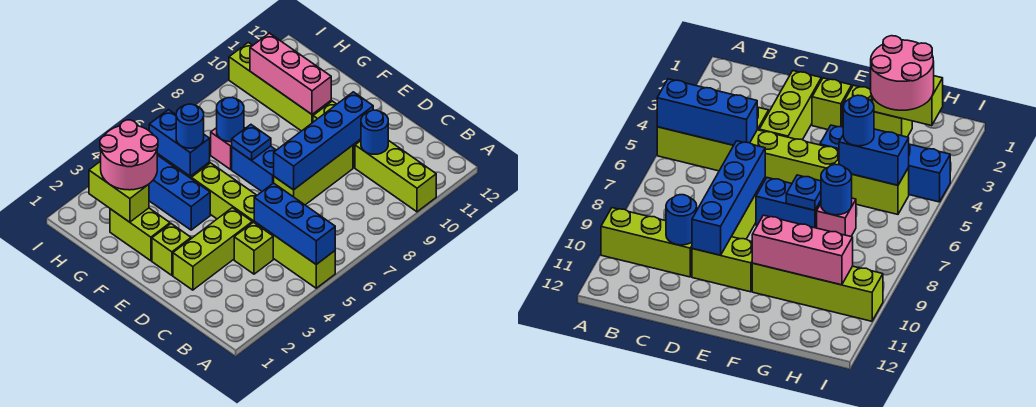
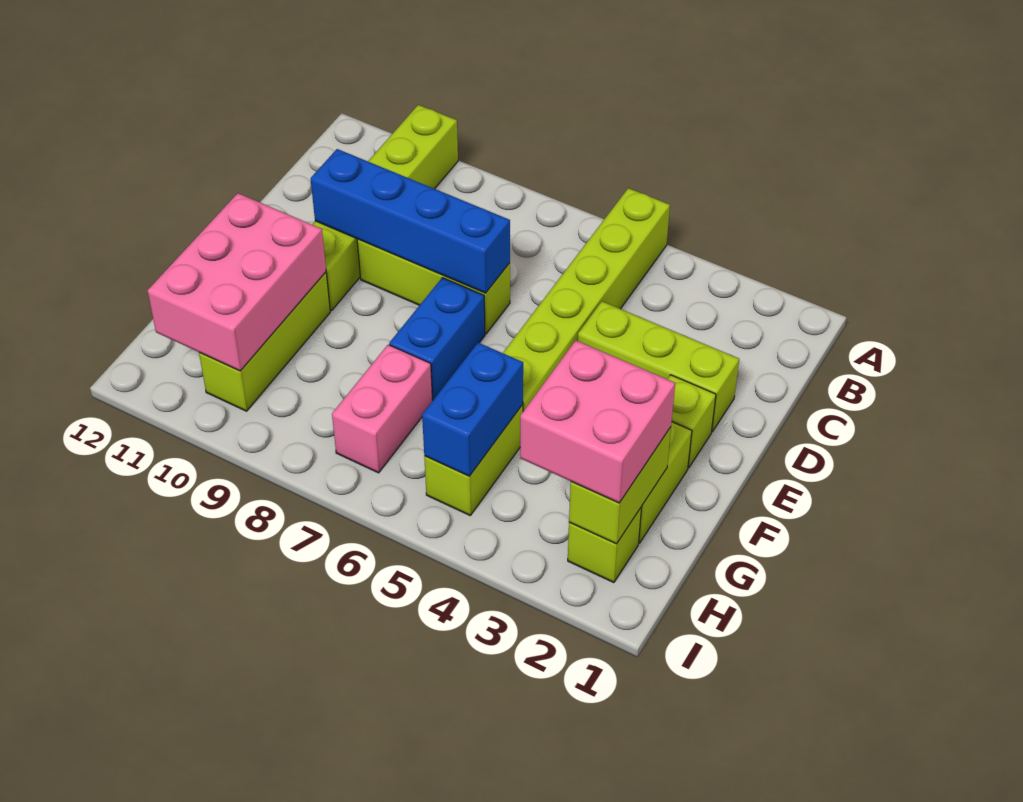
blue brick A5:C5 level 2 -> none
lime brick C4 level 1 -> lime brick H2 level 1
blue round brick C10 level 2 -> none
blue brick F4:I4 level 1 -> none
blue plate F7 level 2 -> none
lime brick F10:I10 level 1 -> lime brick F10:H10 level 1
pink brick F10:H10 level 2 -> pink brick F10:H11 level 2
pink round brick G2:H3 level 3 -> pink brick G2:H3 level 3
blue round brick G5 level 3 -> none
pink brick G7 level 1 -> pink brick G7:H7 level 1
blue round brick G7 level 2 -> none

